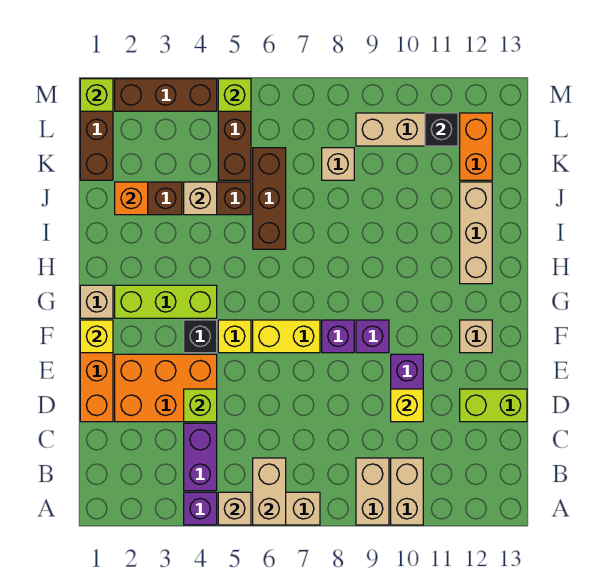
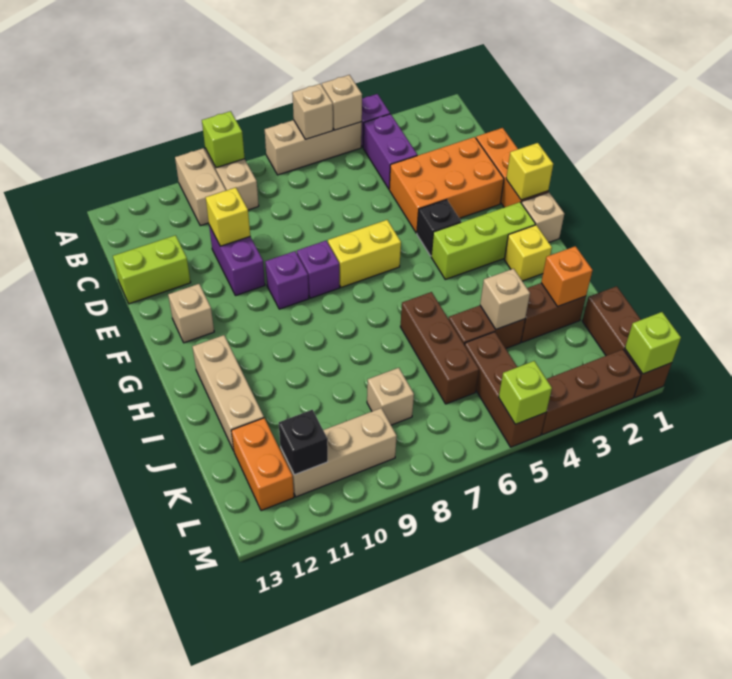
tan brick A6:B6 level 2 -> tan brick A6 level 2
lime brick D4 level 2 -> lime brick A9 level 2
yellow brick F5 level 1 -> yellow brick H2 level 1

